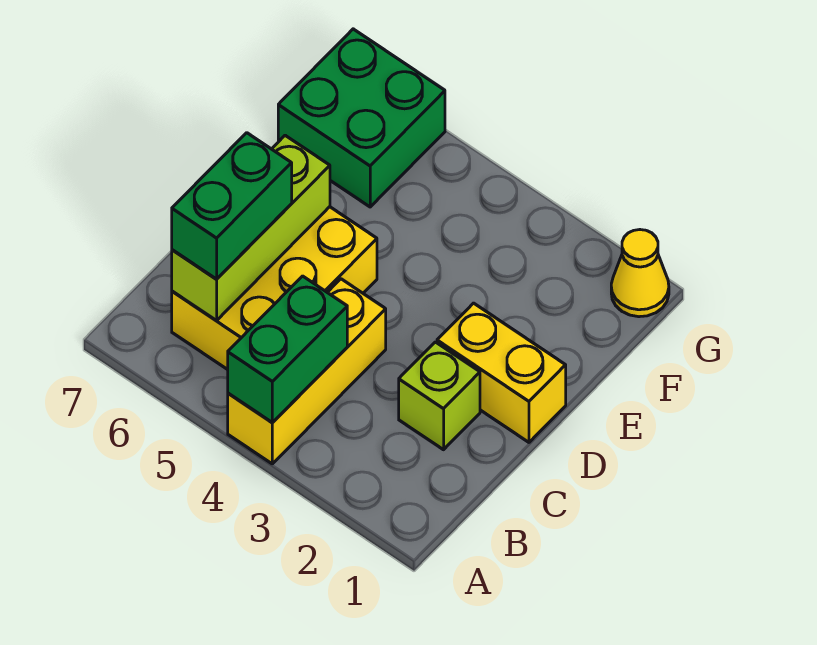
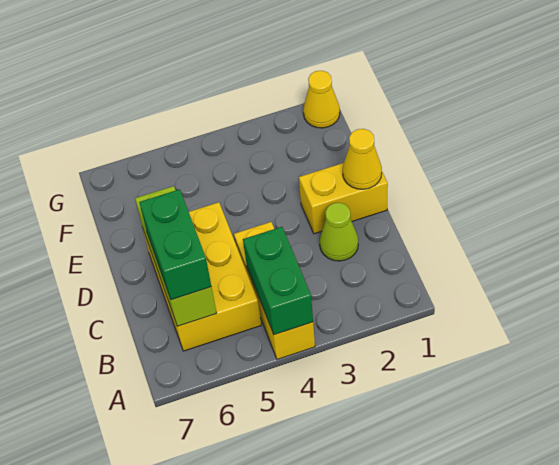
lime brick C2 level 1 -> lime cone C2 level 1
none -> yellow cone D1 level 2
green brick F6:G7 level 1 -> none

